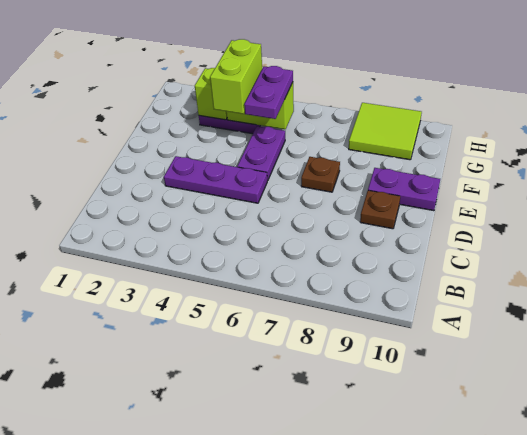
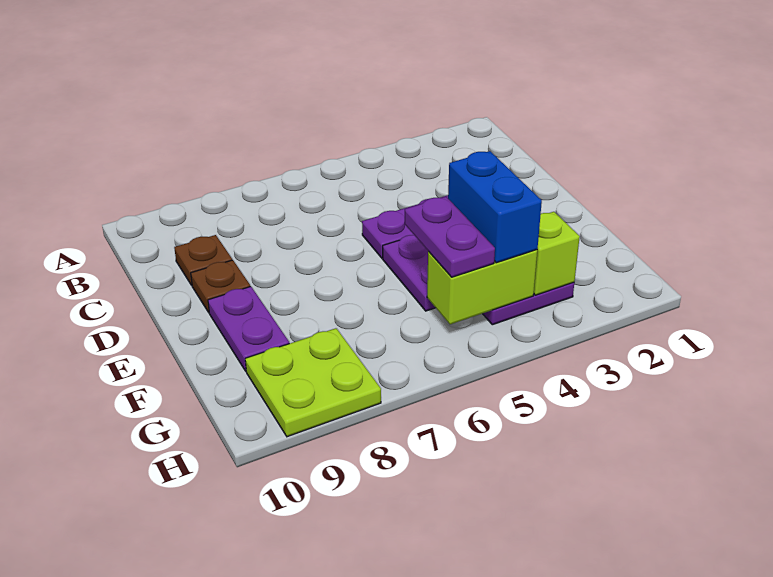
brown plate E7 level 1 -> brown plate C9 level 1
purple plate E9:E10 level 1 -> purple plate E9:F9 level 1
lime brick F4:G4 level 3 -> blue brick F4:G4 level 3
lime tile G8:H9 level 1 -> lime plate G8:H9 level 1

